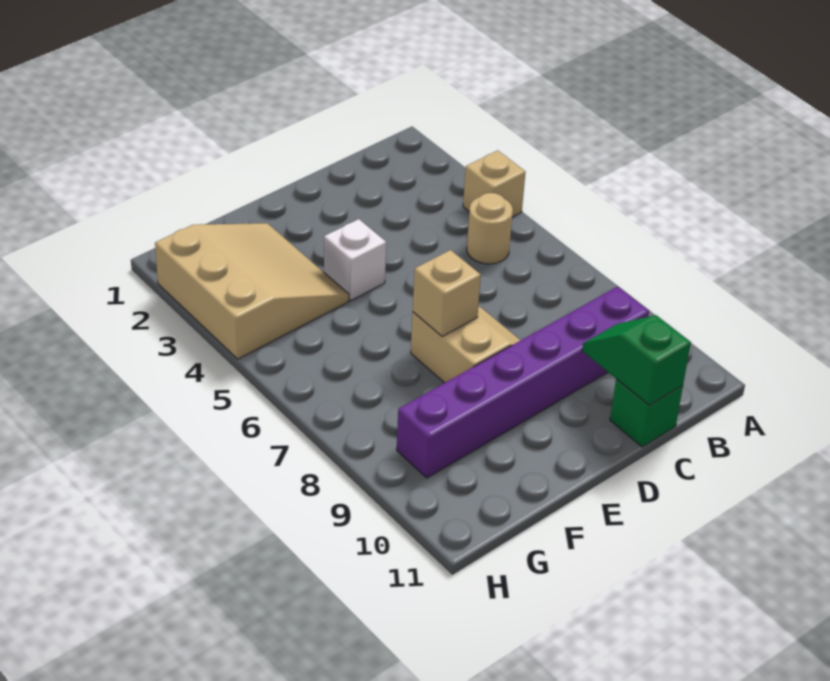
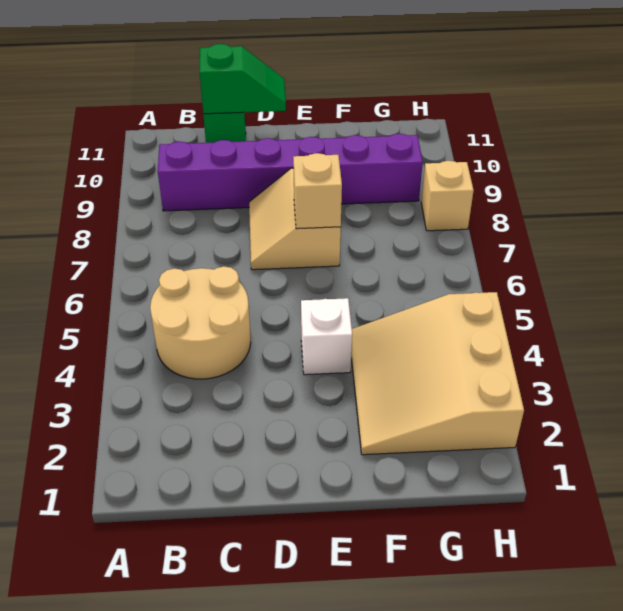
tan brick A4 level 1 -> tan brick H8 level 1
tan round brick B5 level 1 -> tan round brick B4:C5 level 1
green slope C10:C11 level 2 top 11 -> green slope C11:D11 level 2 top C

